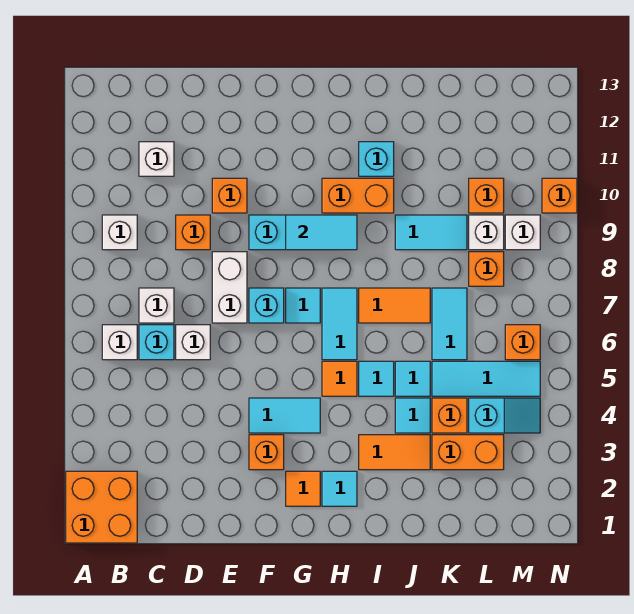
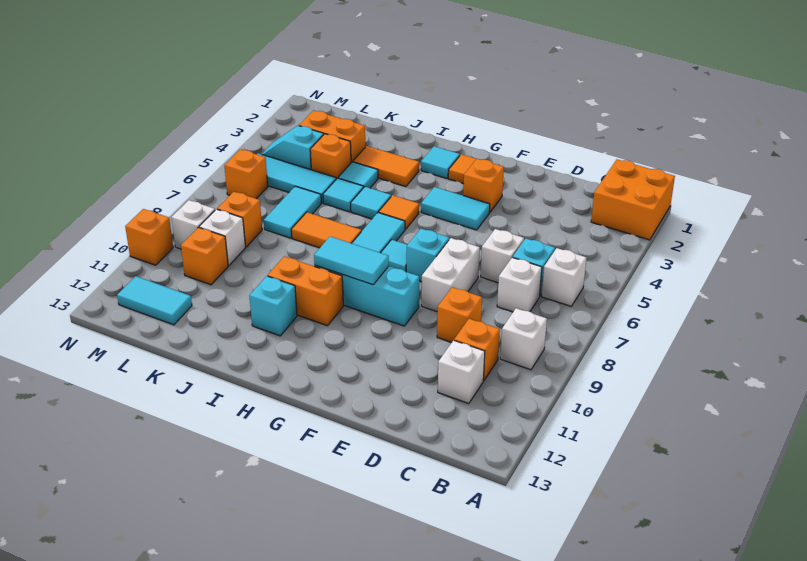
orange brick E10 level 1 -> orange brick C10 level 1
cyan tile J9:K9 level 1 -> cyan tile L12:M12 level 1

